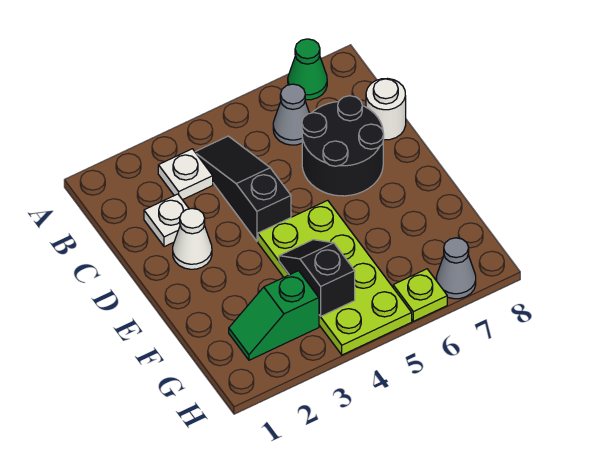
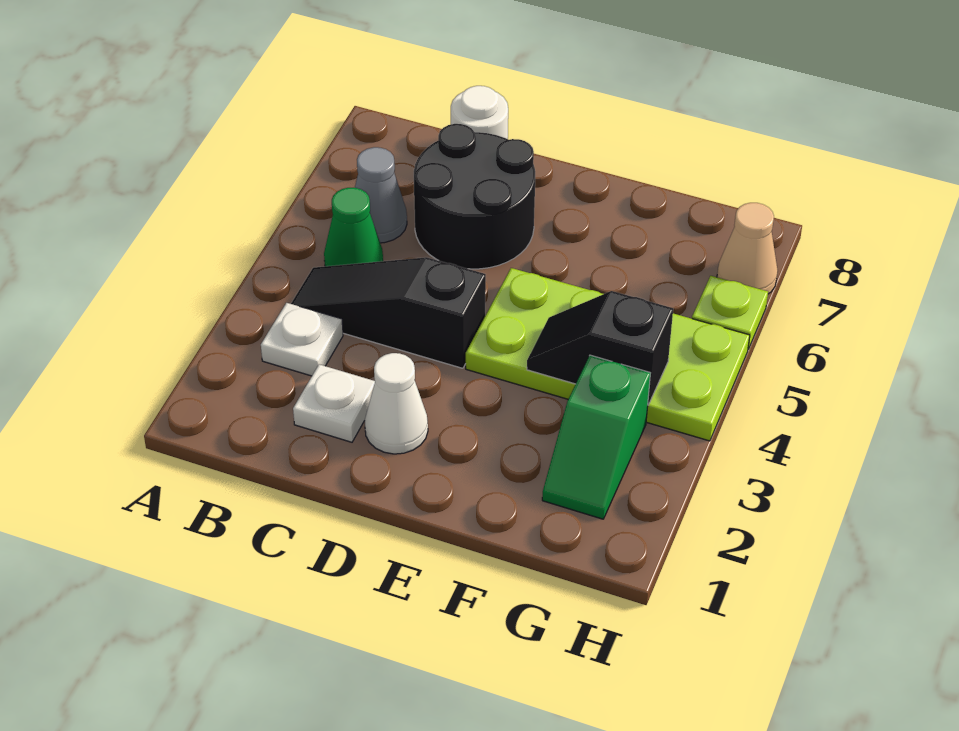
green cone A7 level 1 -> green cone B5 level 1
grey cone H7 level 1 -> tan cone H7 level 1

